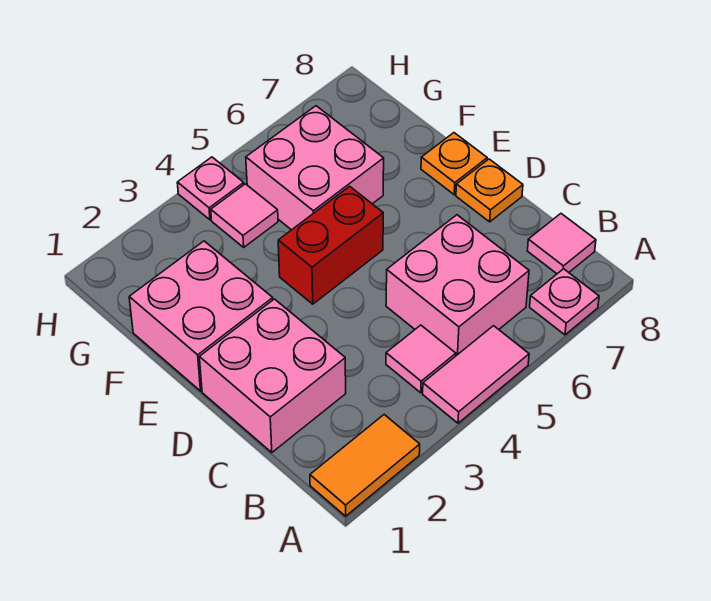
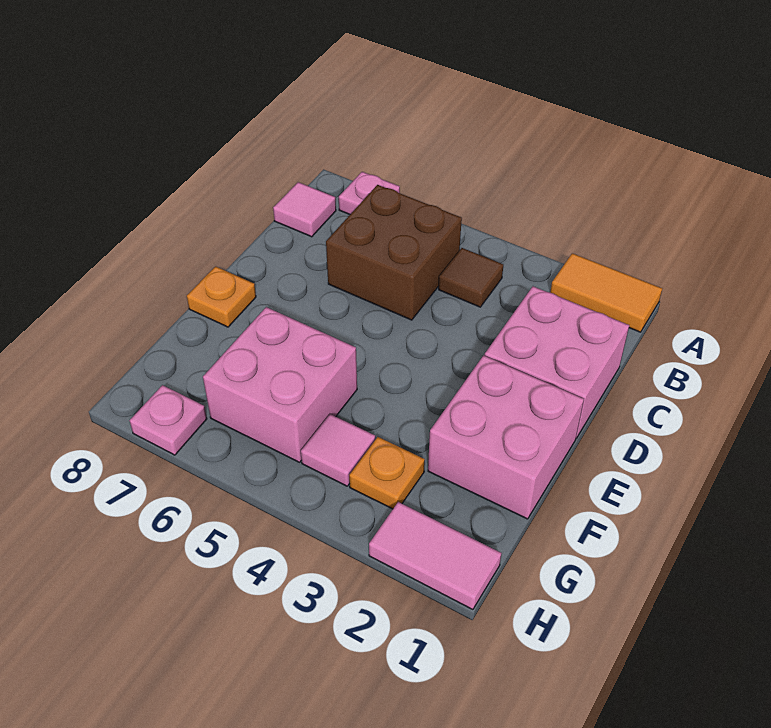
pink tile A4:A5 level 1 -> pink tile H1:H2 level 1
pink tile B4 level 1 -> brown tile B4 level 1
pink brick B5:C6 level 1 -> brown brick B5:C6 level 1
orange plate D8 level 1 -> orange plate G3 level 1
red brick E4:E5 level 1 -> none
pink plate H4 level 1 -> pink plate H7 level 1

